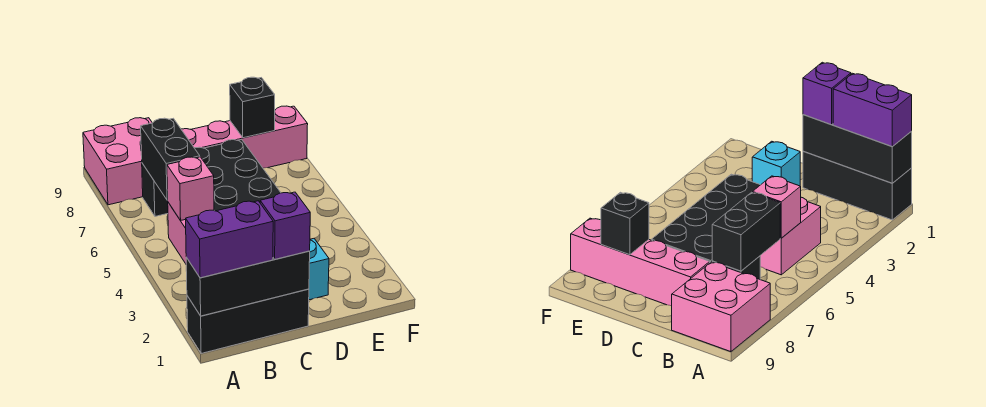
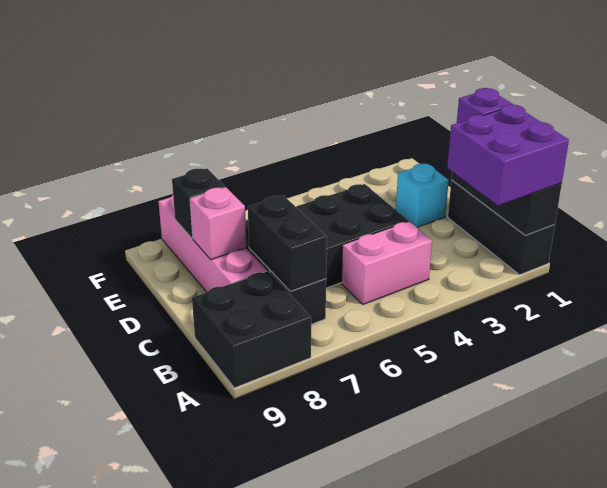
purple brick A1:B1 level 3 -> purple brick A1:B2 level 3
pink brick A8:B9 level 1 -> black brick A8:B9 level 1
pink brick B5 level 2 -> pink brick D8 level 2
black brick B6:B7 level 2 -> black brick B7:C7 level 2

